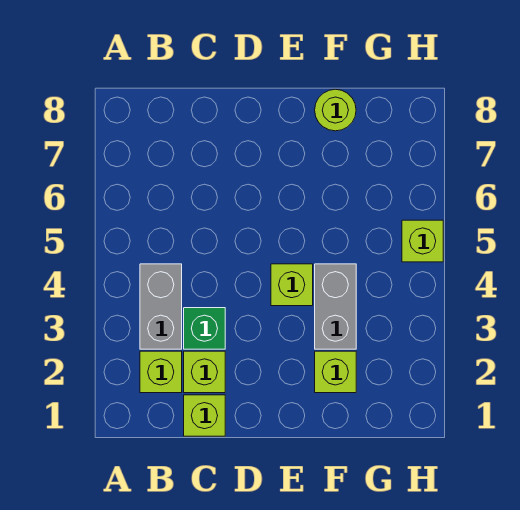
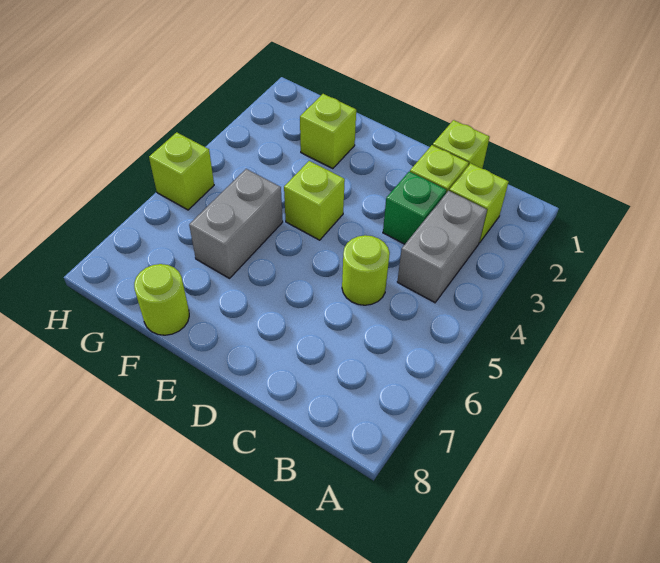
none -> lime round brick C5 level 1
grey brick F3:F4 level 1 -> grey brick F5:F6 level 1

